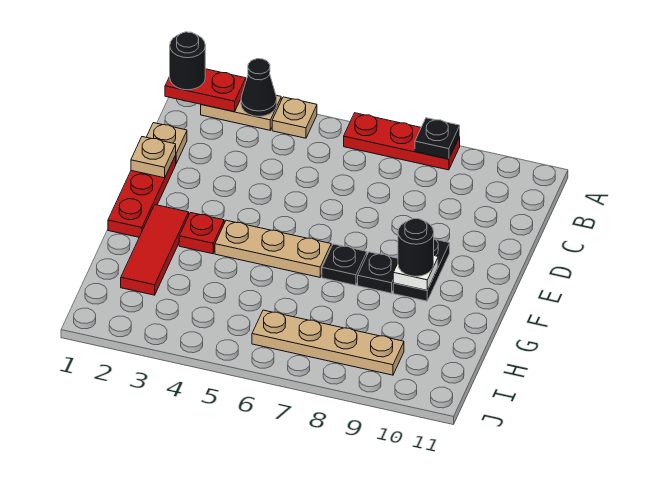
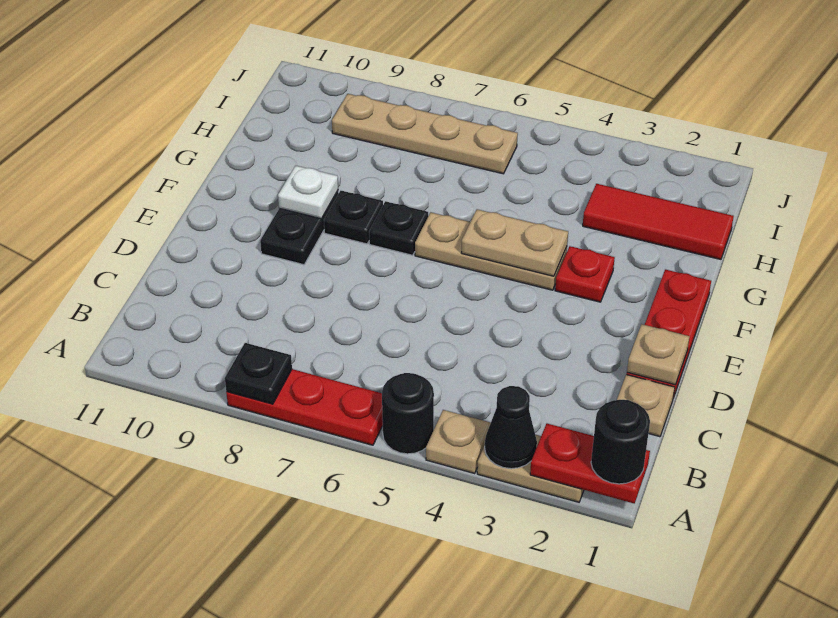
red tile F2:H2 level 1 -> red tile H1:H3 level 1
none -> tan plate F4:F5 level 2
black round brick F9 level 3 -> black round brick A5 level 1

